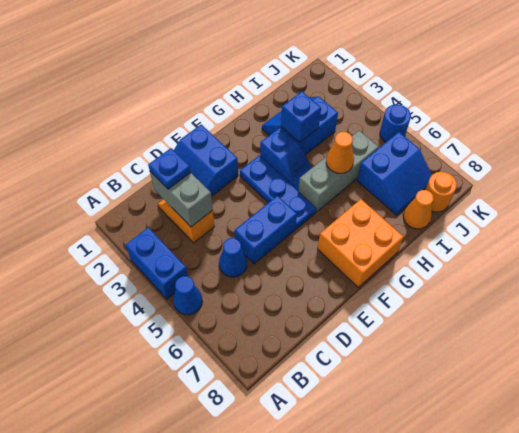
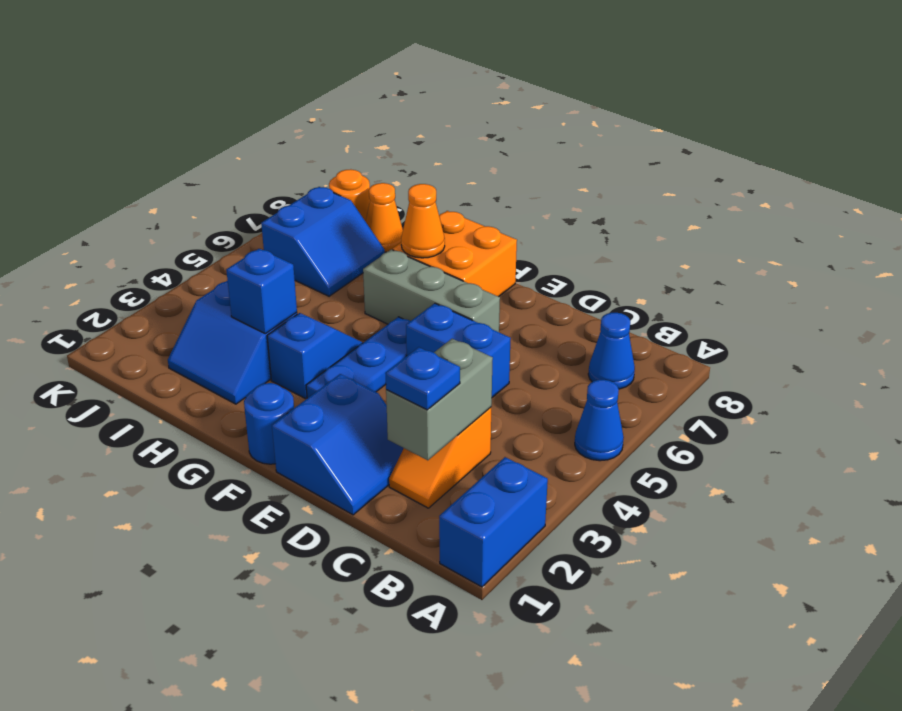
blue brick A3:A4 level 1 -> blue brick A1:A2 level 1
blue cone C5 level 1 -> blue cone B7 level 1
grey brick G5:I5 level 1 -> grey brick E6:G6 level 1
orange cone H5 level 2 -> orange cone G7 level 2
blue slope I6:J7 level 1 top 6 -> blue slope I6:J7 level 1 top J
blue round brick K5 level 1 -> blue round brick F1 level 1

